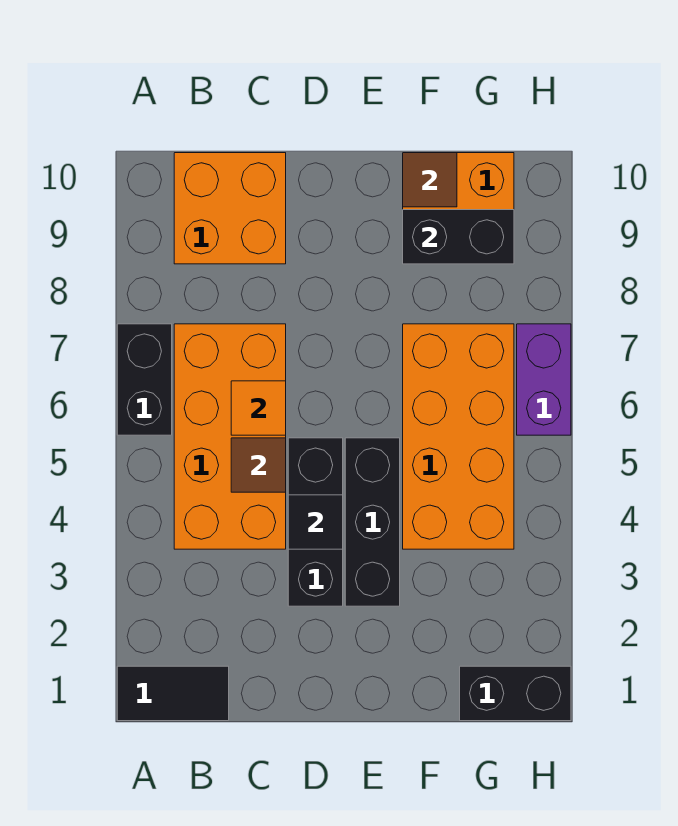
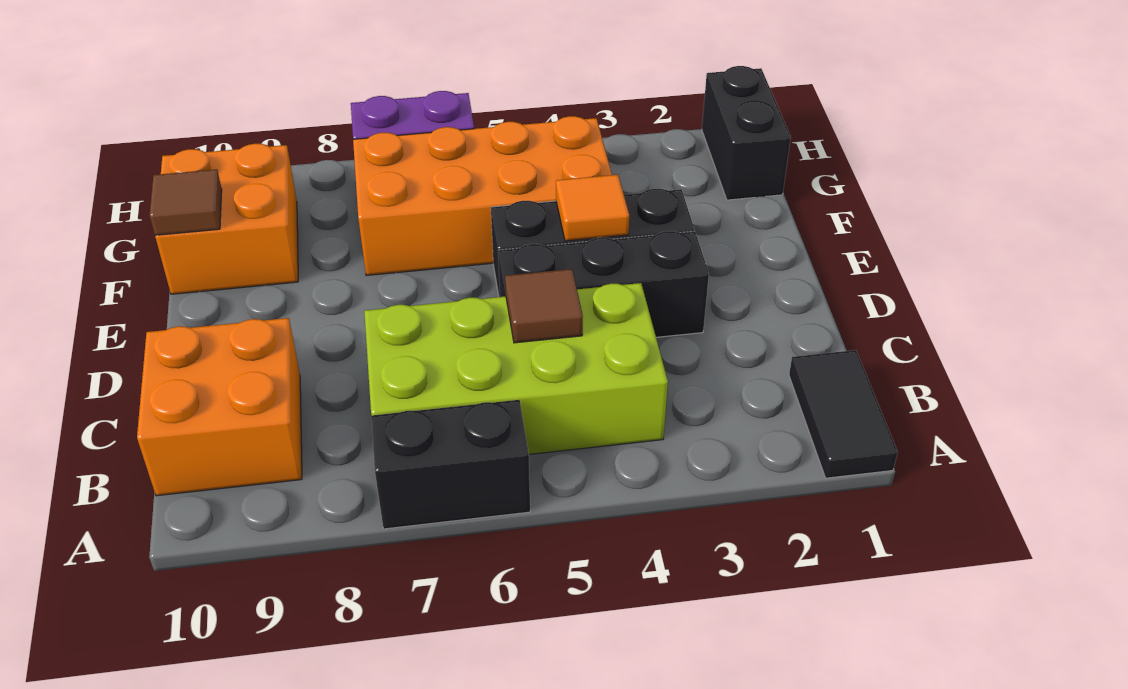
orange brick B4:C7 level 1 -> lime brick B4:C7 level 1
orange tile C6 level 2 -> orange tile E4 level 2
black tile D4 level 2 -> none
black brick F9:G9 level 2 -> none

